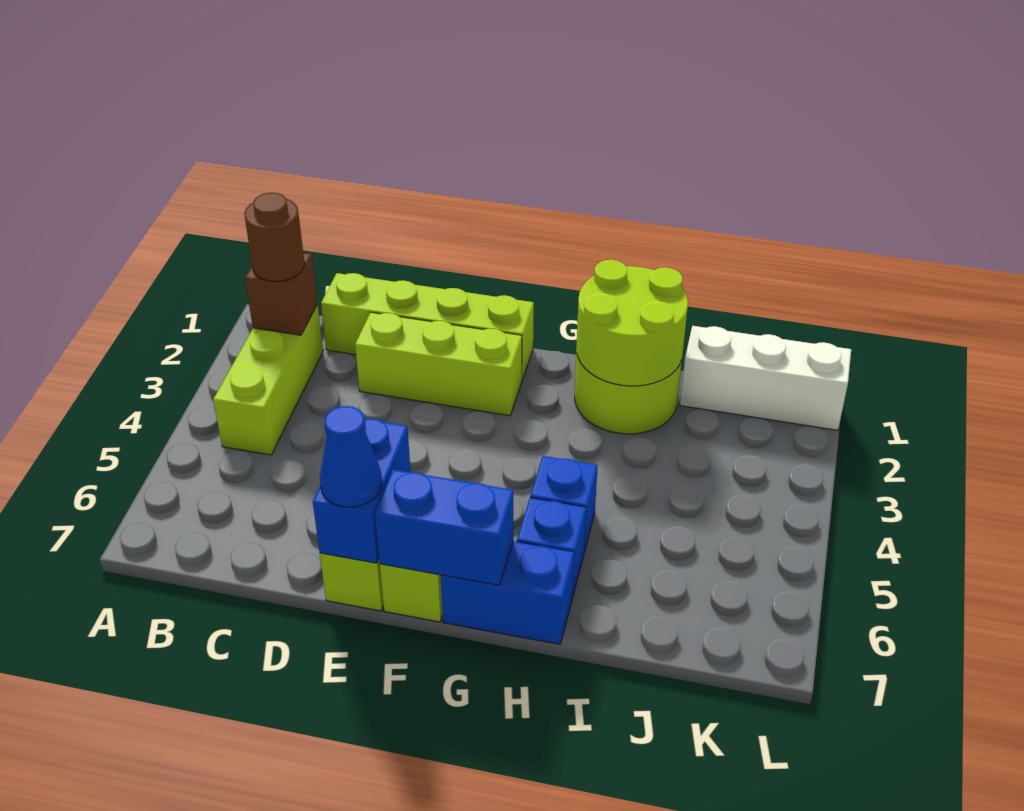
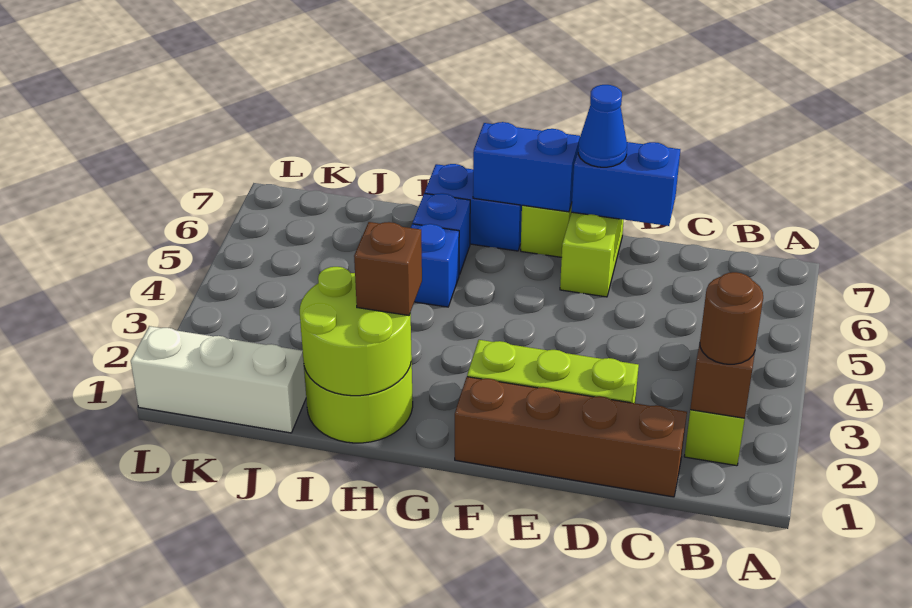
lime brick C1:F1 level 1 -> brown brick C1:F1 level 1
blue brick E6:E7 level 2 -> blue brick D7:E7 level 2
none -> brown brick H2 level 3

